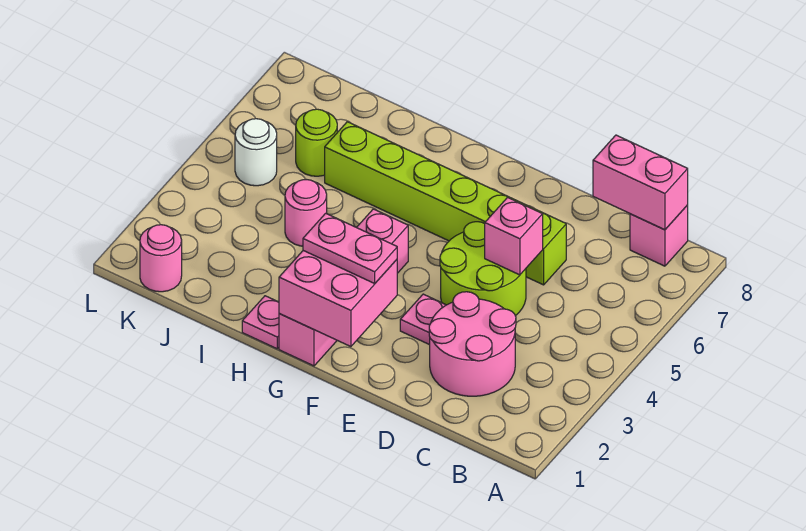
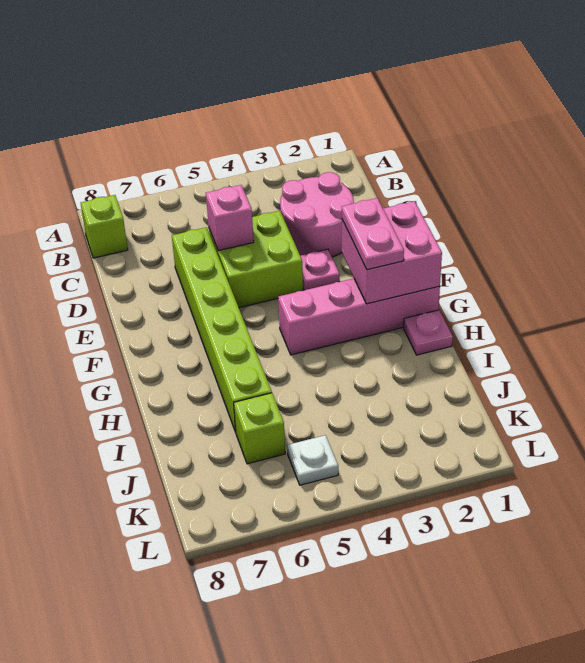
pink brick B8 level 1 -> lime brick B8 level 1
pink brick B8:C8 level 2 -> none
lime round brick D4:E5 level 1 -> lime brick D4:E5 level 1
pink round brick I4 level 1 -> none
lime round brick J6 level 1 -> lime brick J6 level 1
pink round brick K1 level 1 -> none
white round brick K5 level 1 -> white plate K5 level 1

